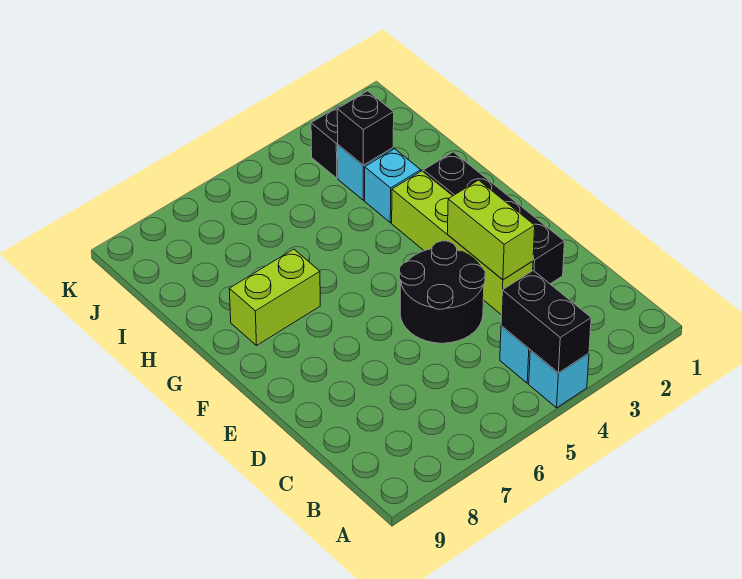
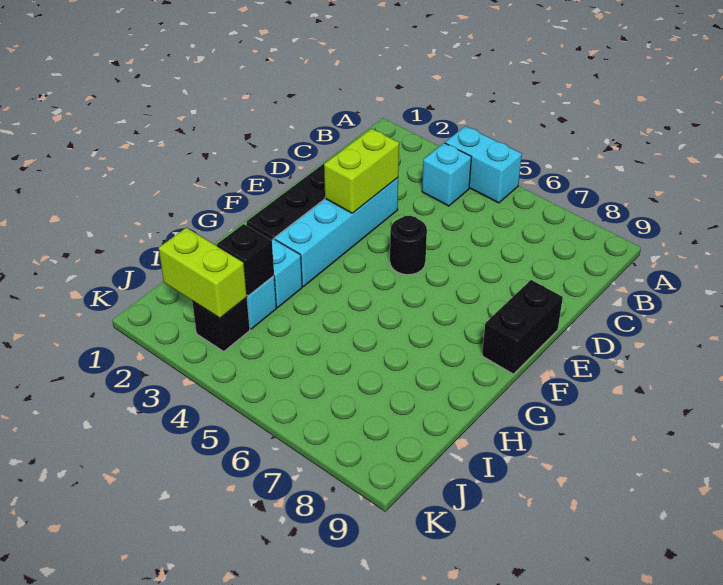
cyan brick A4 level 1 -> cyan brick A4:A5 level 1
black brick A4:B4 level 2 -> black brick E9:F9 level 1
lime brick D3:G3 level 1 -> cyan brick D3:G3 level 1
black round brick D4:E5 level 1 -> black round brick E5 level 1
lime brick G7:G8 level 1 -> lime brick J2:J3 level 2

